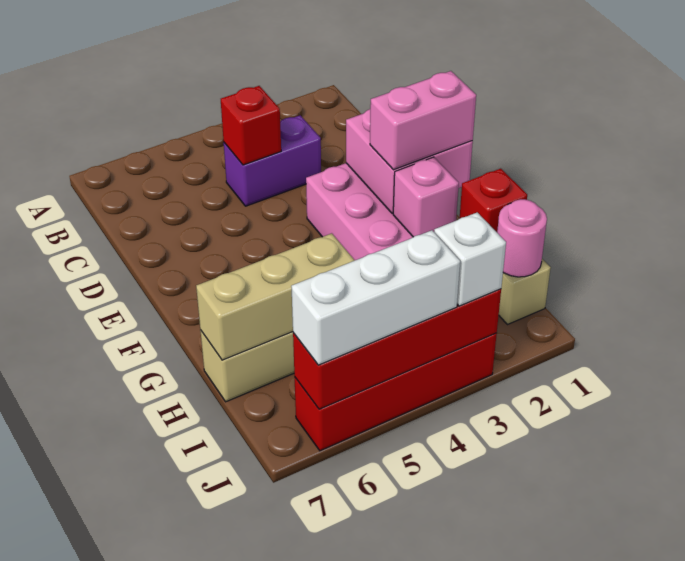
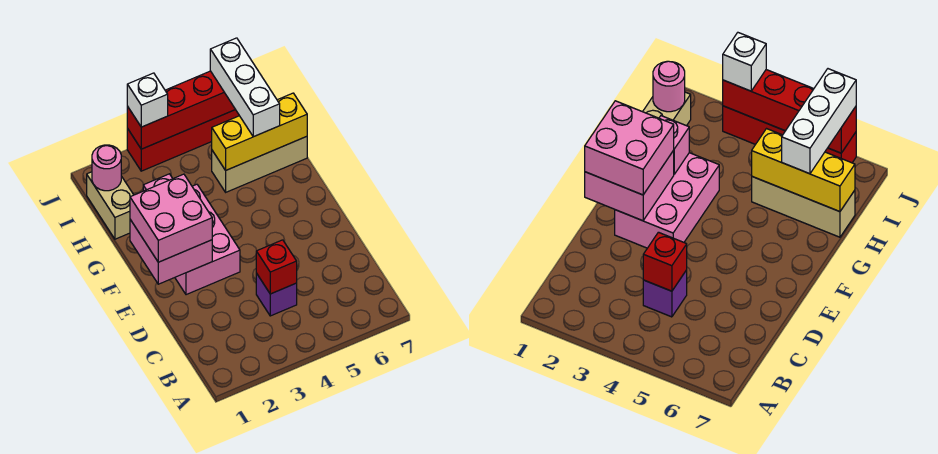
purple brick C3:C4 level 1 -> purple brick C4 level 1
pink brick F1:F2 level 3 -> pink brick E1:F2 level 3
red brick H1 level 2 -> none
tan brick H5:H7 level 2 -> yellow brick H5:H7 level 2
white brick J4:J6 level 3 -> white brick H6:J6 level 3

